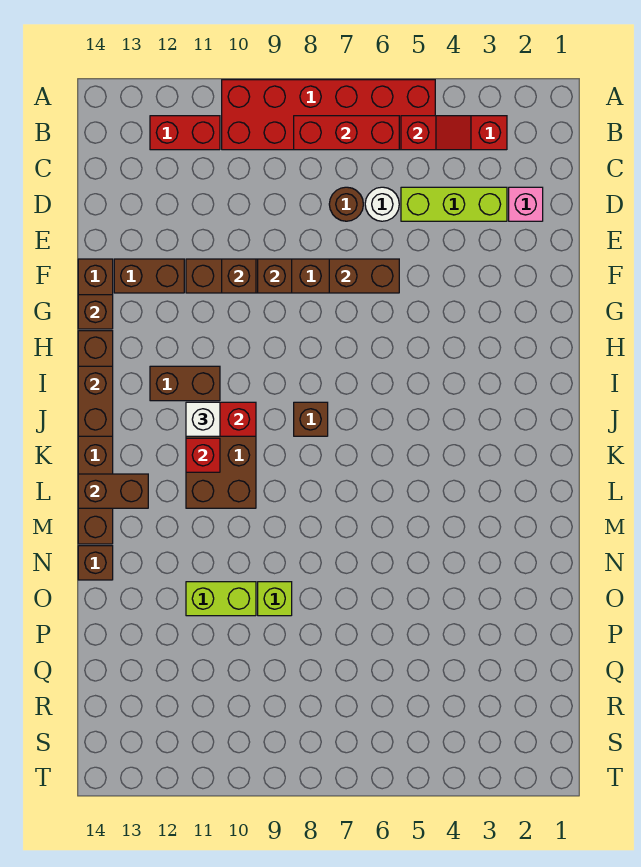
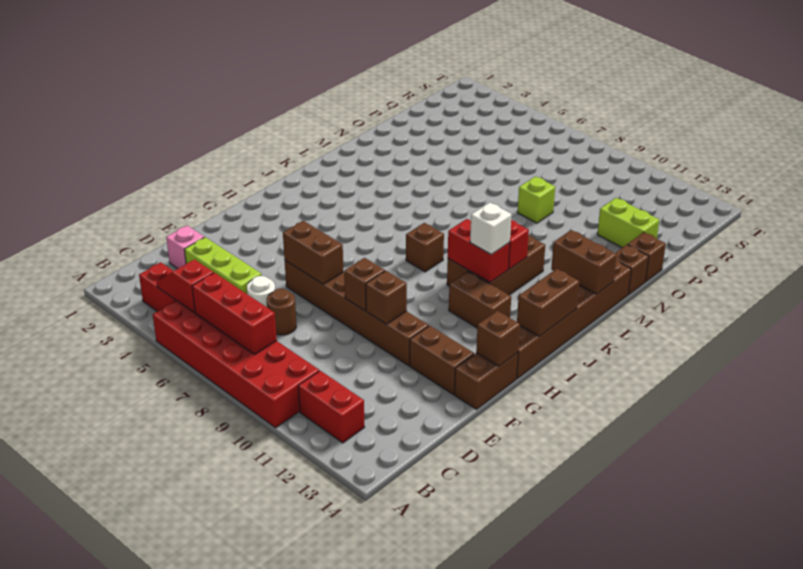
lime brick O10:O11 level 1 -> lime brick P12:P13 level 1
none -> brown brick O14 level 1

